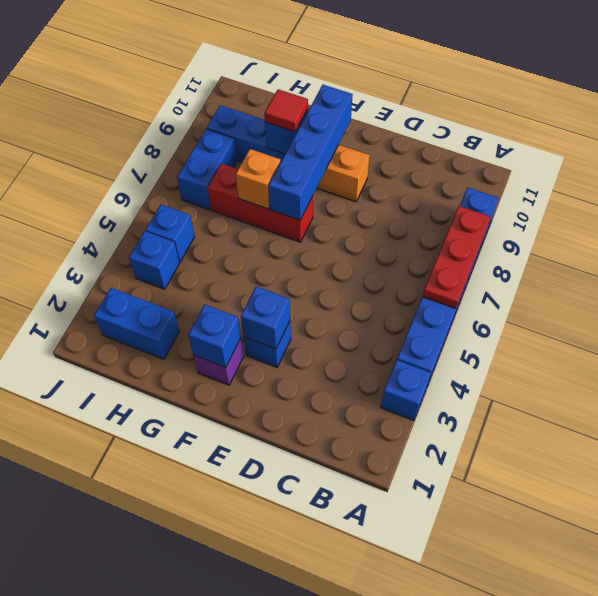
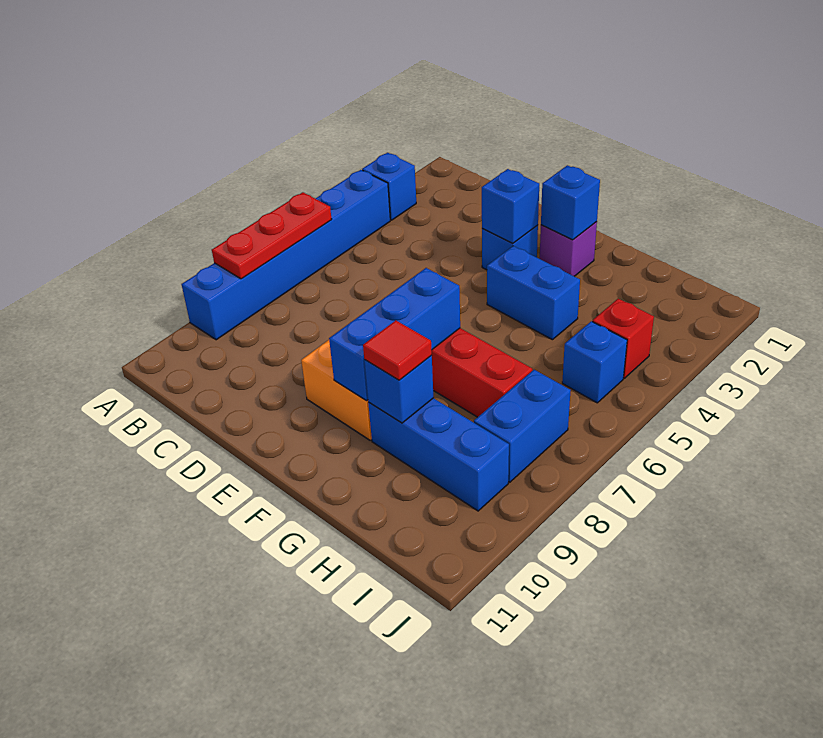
blue brick F7:F10 level 2 -> blue brick F7:F9 level 2
orange brick G7 level 2 -> none
blue brick H2:I2 level 1 -> blue brick F4:G4 level 1
blue brick I4 level 1 -> red brick I4 level 1

